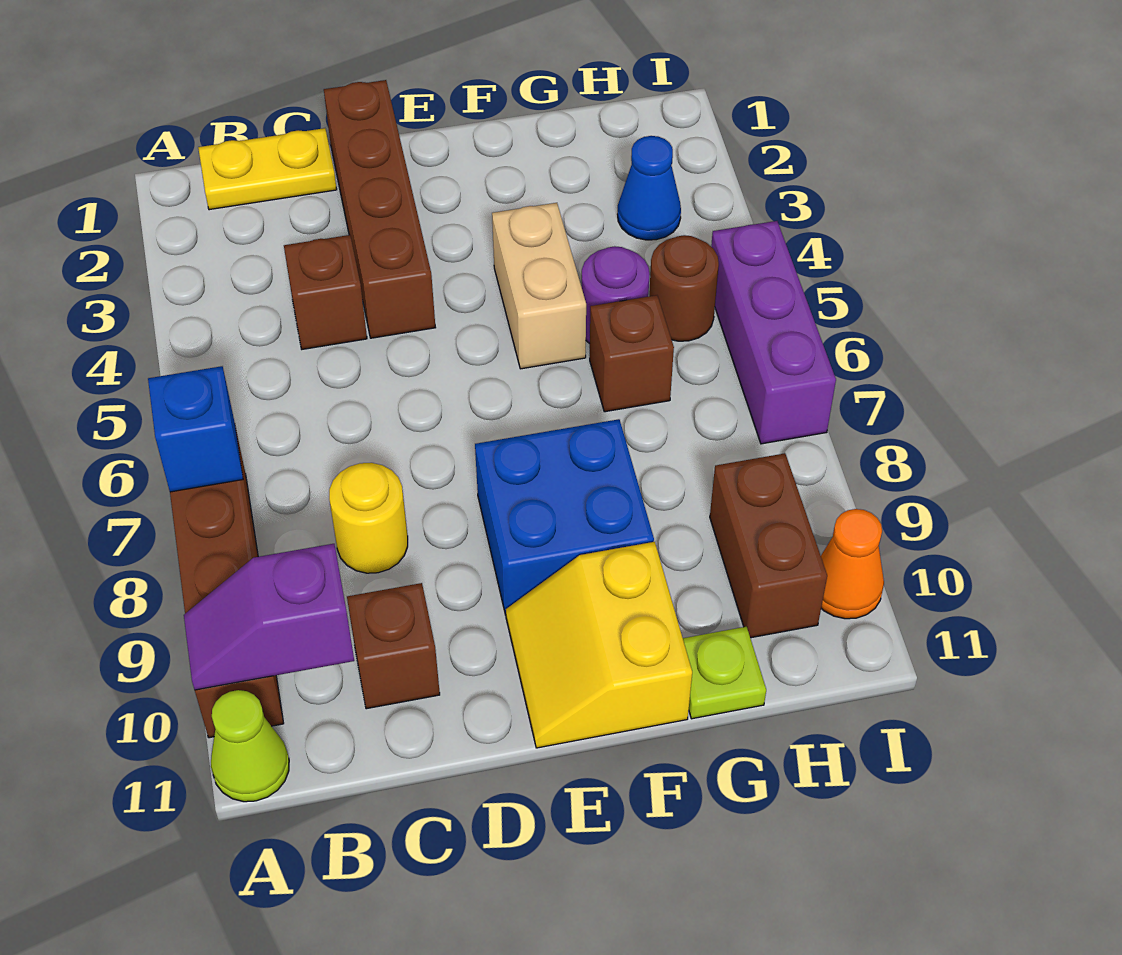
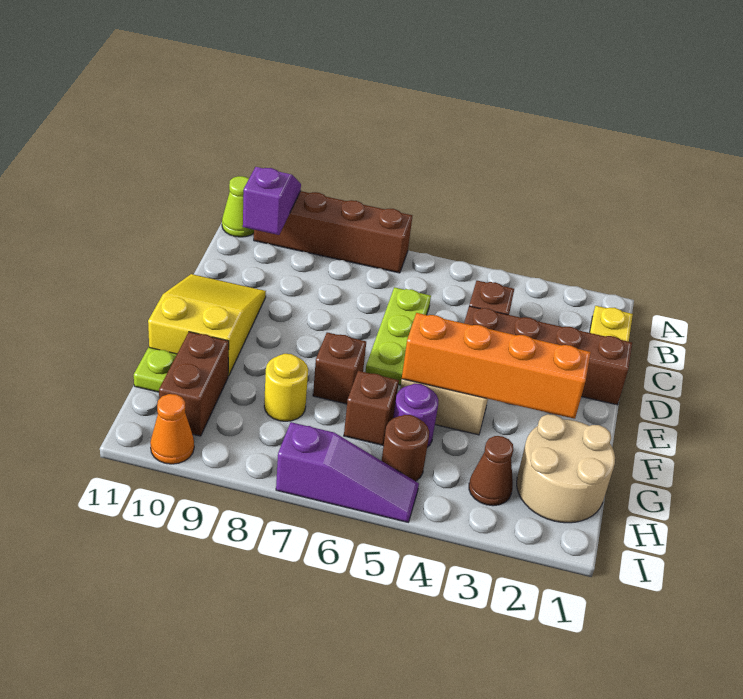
blue brick A7 level 2 -> none
none -> lime plate C6:E6 level 1
yellow round brick C8 level 1 -> yellow round brick G8 level 1
brown brick C10 level 1 -> brown brick F7 level 1
blue brick E8:F9 level 1 -> none
yellow slope E10:F11 level 1 top F -> yellow slope D10:F11 level 1 top F
none -> orange brick F2:F5 level 2
none -> tan round brick G1:H2 level 1
blue cone H3 level 1 -> brown cone H3 level 1
brown brick H9:H10 level 1 -> brown brick G10:H10 level 1
purple brick I5:I7 level 1 -> purple slope I5:I7 level 1 top 7

